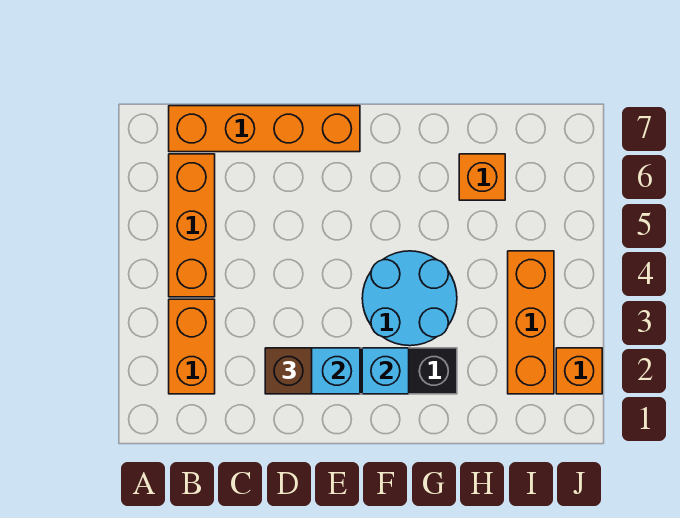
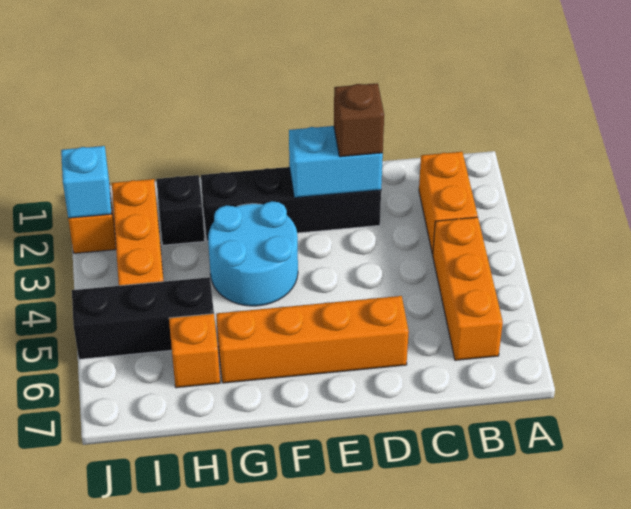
orange brick B7:E7 level 1 -> orange brick D6:G6 level 1
cyan brick F2 level 2 -> cyan brick J2 level 2
none -> black brick H2 level 1
none -> black brick H5:J5 level 1

